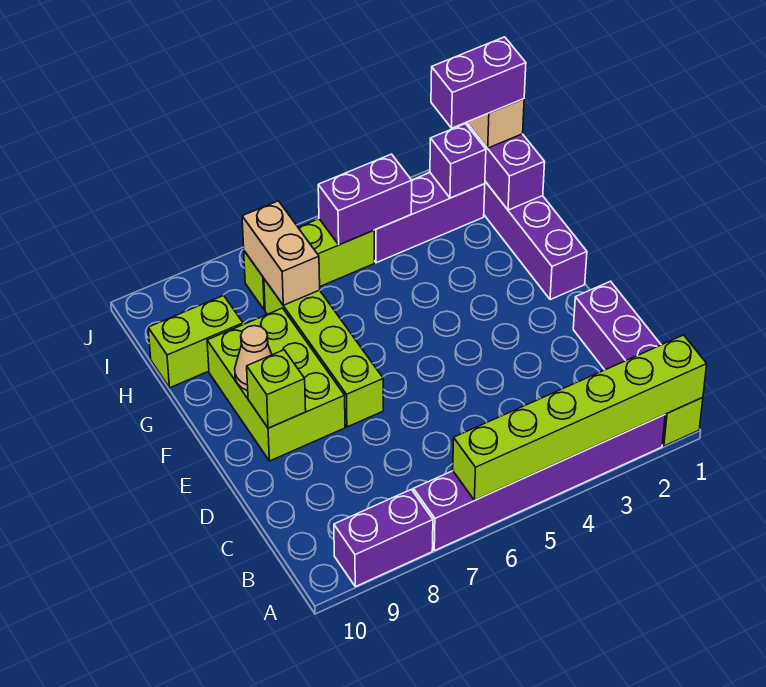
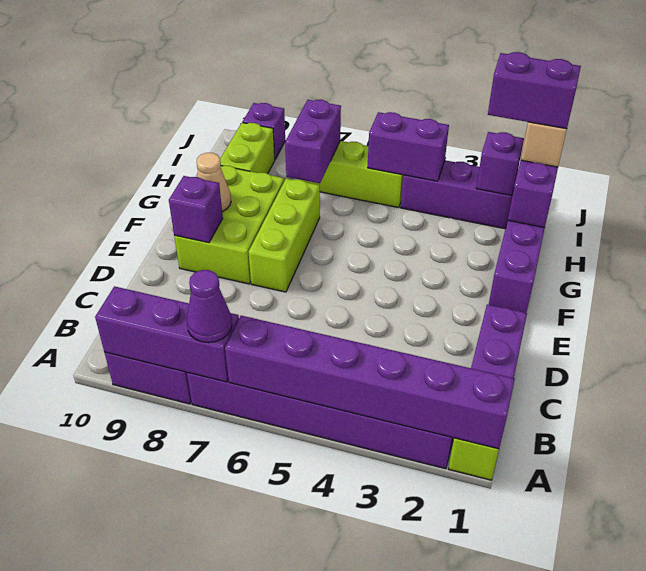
lime brick A1:A6 level 2 -> purple brick A1:A6 level 2
none -> purple brick A7:A9 level 2
none -> purple cone A7 level 3
lime brick E7:H7 level 1 -> lime brick E7:G7 level 1
lime brick E9 level 2 -> purple brick E9 level 2
tan brick H7:I7 level 2 -> purple brick H7:I7 level 2
lime brick H9:H10 level 1 -> lime brick H9:I9 level 1
none -> purple brick J9 level 1

